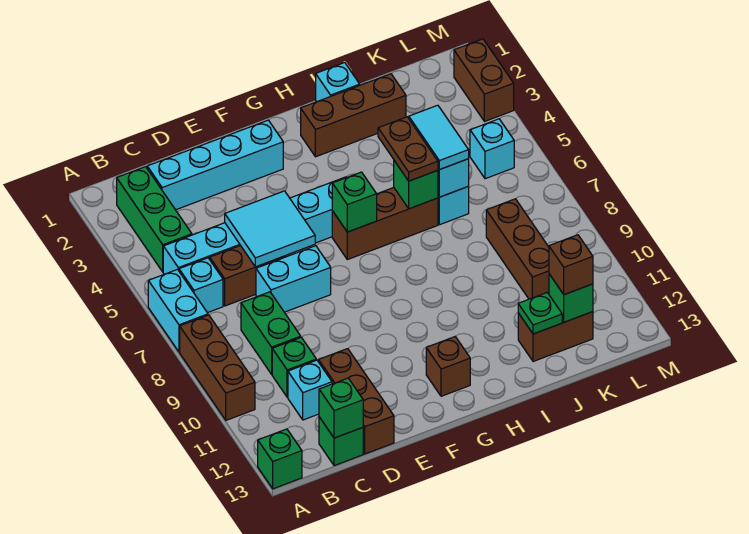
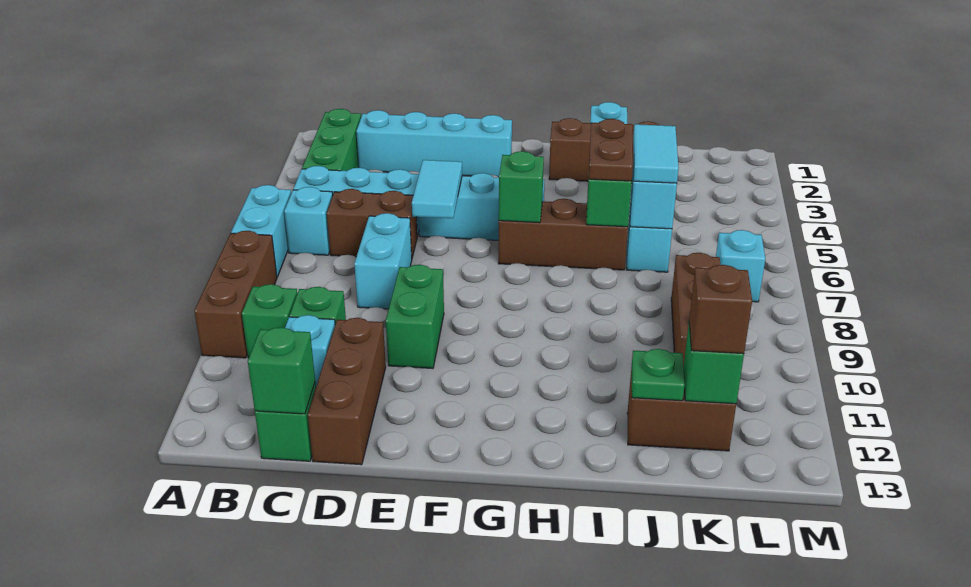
green brick A13 level 1 -> green brick B10 level 1
green brick C8:C9 level 1 -> green brick E9:E10 level 1
cyan tile D5:E6 level 2 -> cyan tile E5:E6 level 2
cyan brick D7:E7 level 1 -> cyan brick D7:D8 level 1
brown brick G12 level 1 -> none
cyan brick L5 level 1 -> cyan brick L7 level 1
brown brick M2:M3 level 1 -> none

